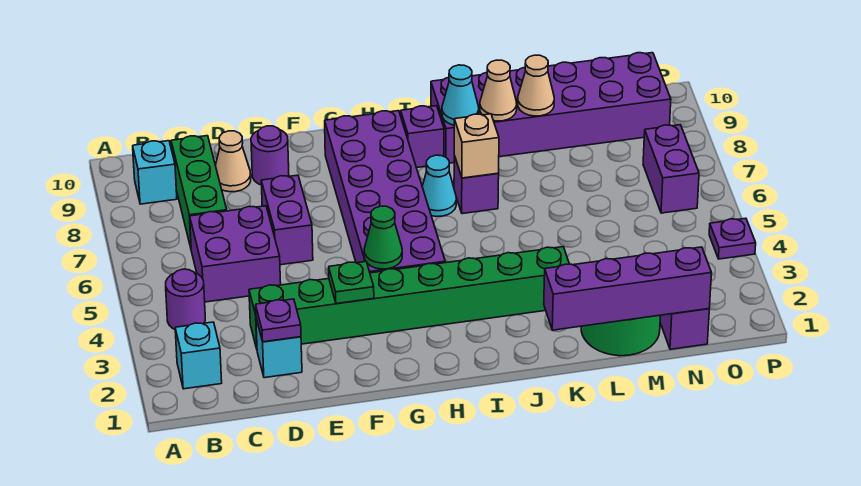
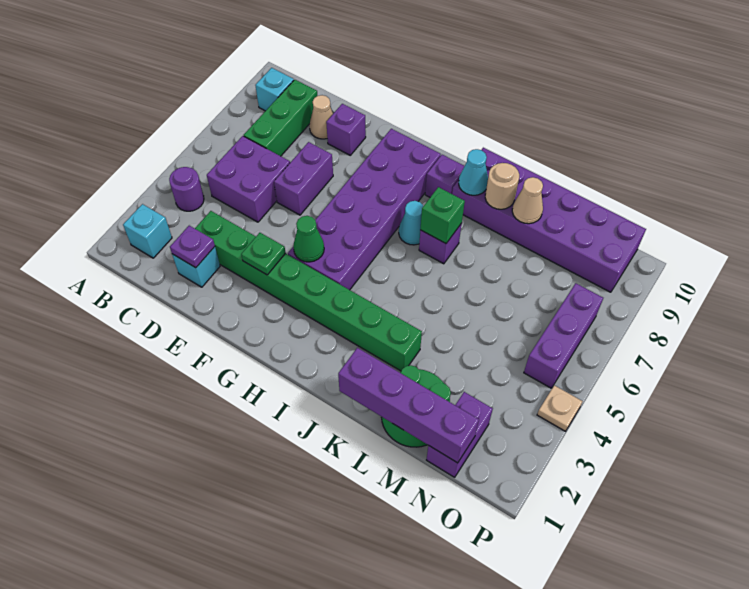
purple round brick E9 level 1 -> purple brick E9 level 1
tan brick J7 level 2 -> green brick J7 level 2
tan cone K9 level 2 -> tan round brick K9 level 2
purple brick O6:O7 level 1 -> purple brick O5:O7 level 1
purple plate P4 level 1 -> tan plate P4 level 1

